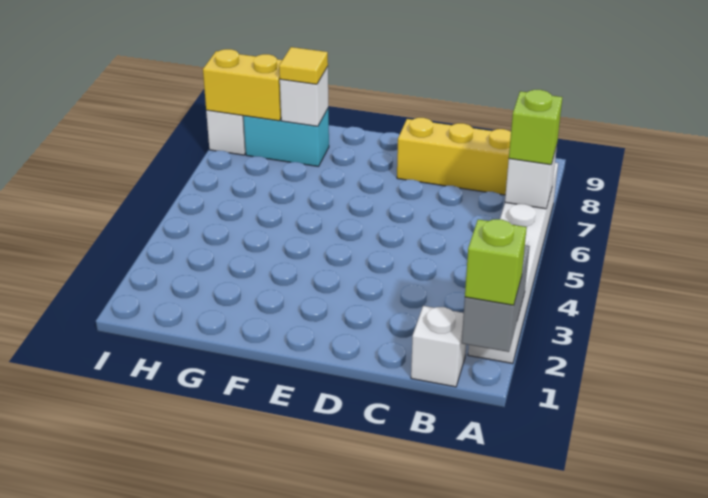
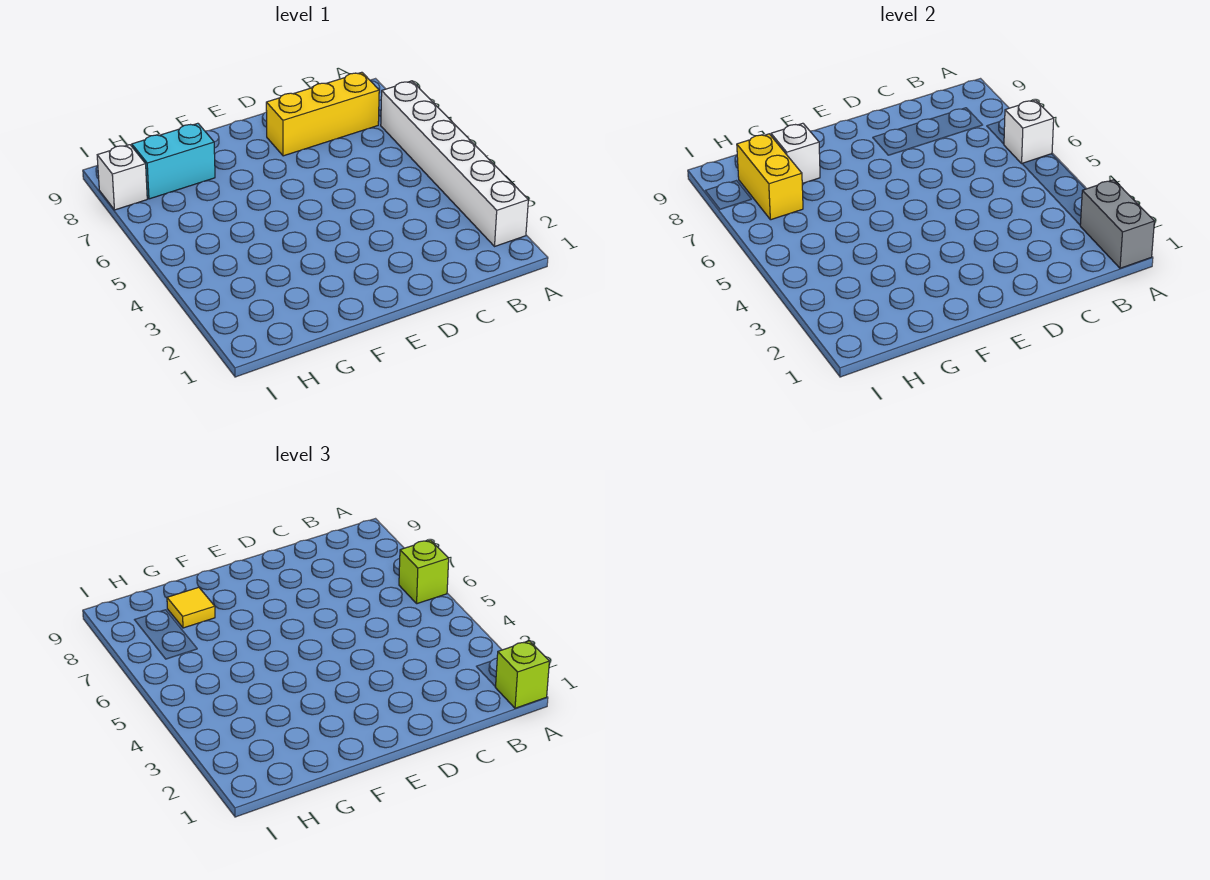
white brick B1 level 1 -> none
yellow brick H8:I8 level 2 -> yellow brick H7:H8 level 2

